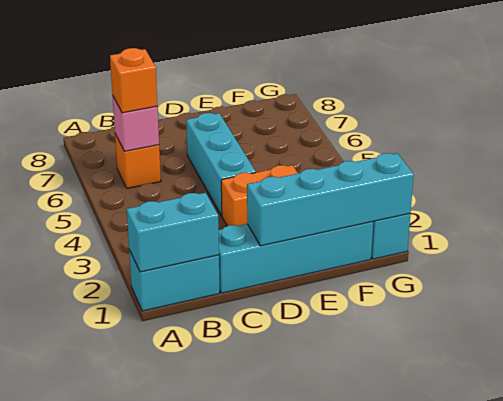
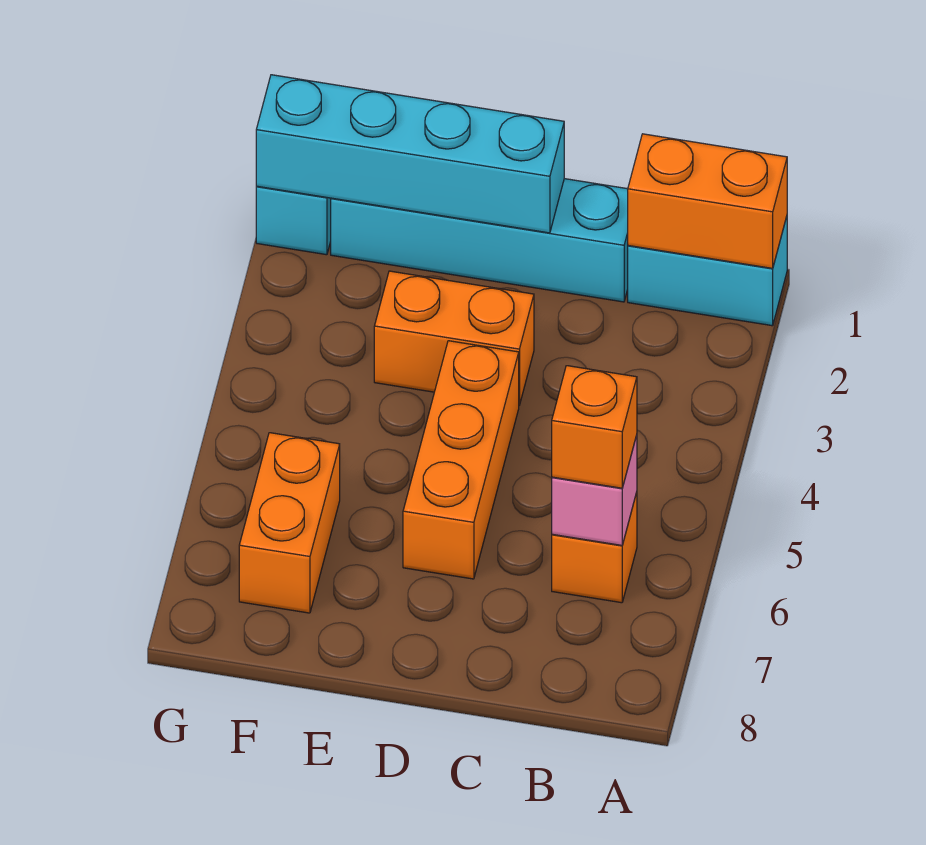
cyan brick A1:B1 level 2 -> orange brick A1:B1 level 2
cyan brick D4:D6 level 1 -> orange brick D4:D6 level 1
none -> orange brick F6:F7 level 1

